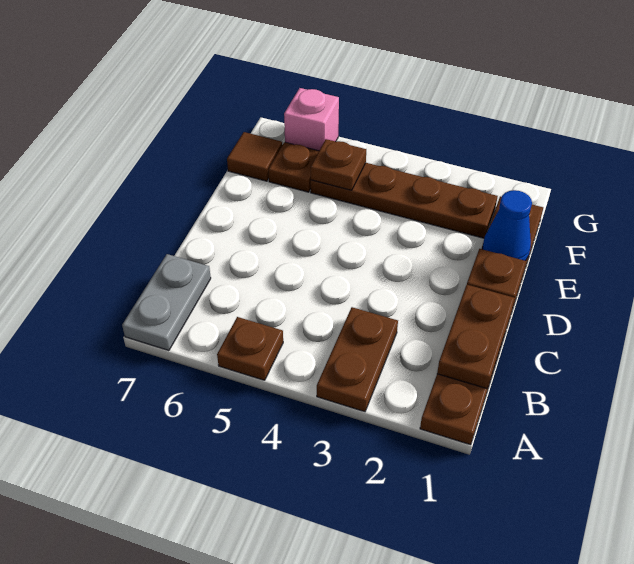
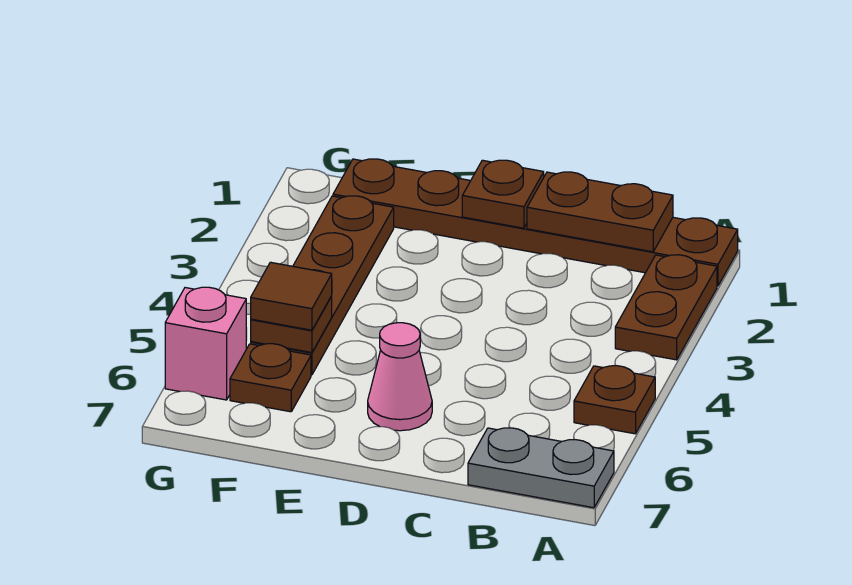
brown plate A3:B3 level 1 -> brown plate A2:A3 level 1
none -> pink cone D6 level 1
blue cone E1 level 2 -> none
brown tile F7 level 1 -> brown tile F5 level 3

